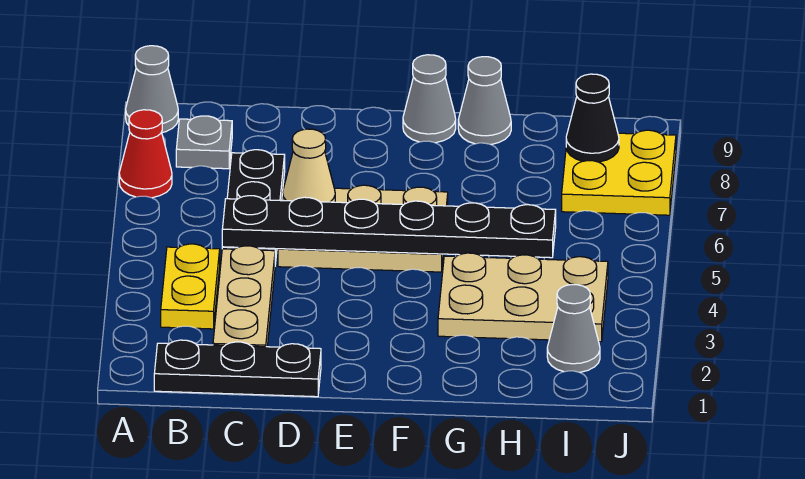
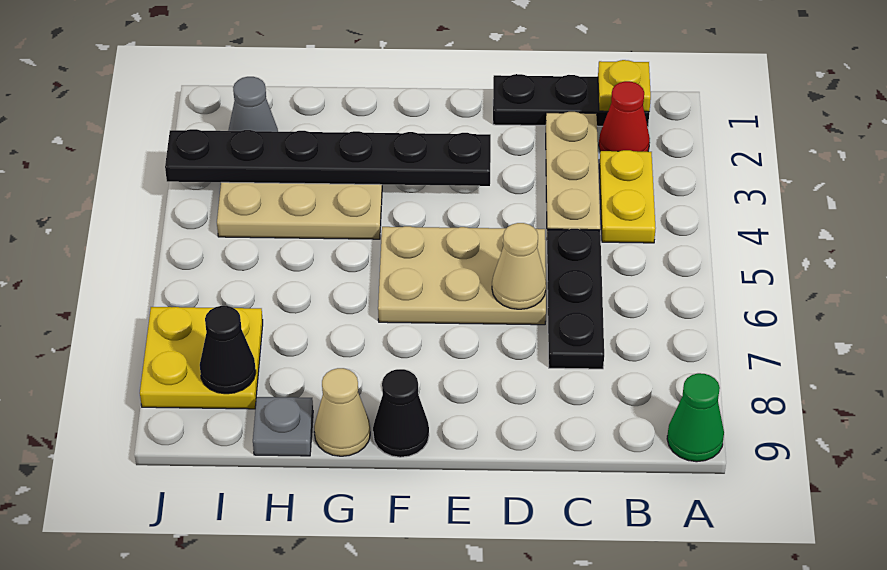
red cone A7 level 1 -> red cone B2 level 1
grey cone A9 level 1 -> green cone A9 level 1
none -> yellow plate B1 level 2
grey plate B8 level 1 -> grey plate H9 level 1
black plate C5:H5 level 2 -> black plate E3:J3 level 2
grey cone F9 level 1 -> black cone F9 level 1
grey cone G9 level 1 -> tan cone G9 level 1

